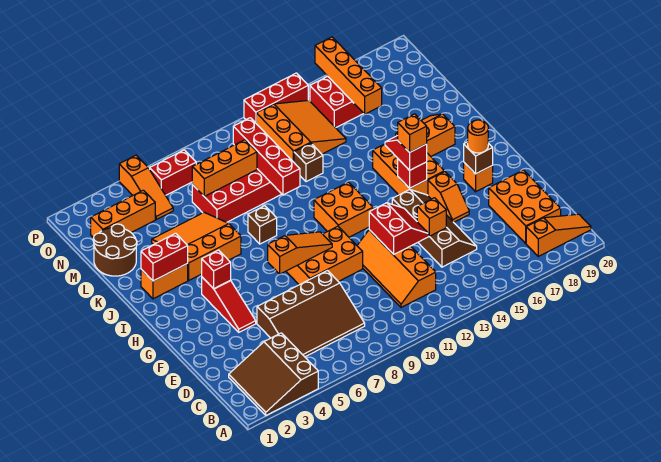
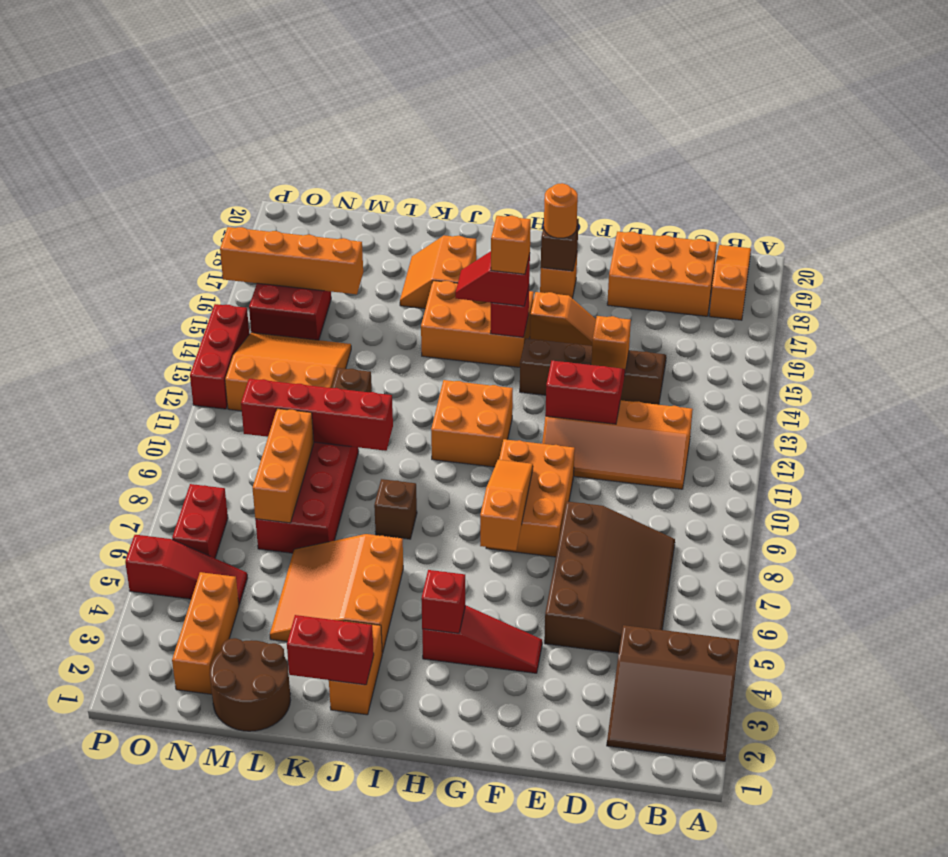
red brick J2:J3 level 2 -> red brick J2:K2 level 2
orange slope N5:P5 level 1 top P -> red slope N5:P5 level 1 top P

